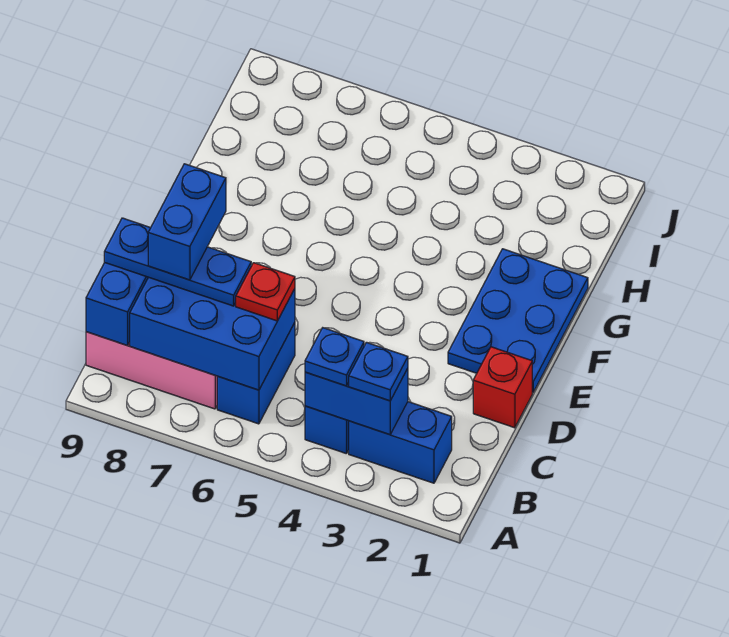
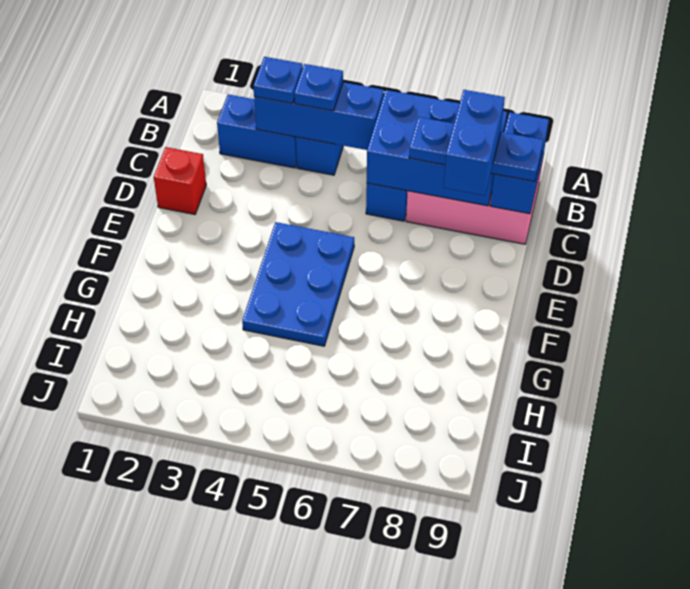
blue brick B3:B4 level 2 -> blue brick B3:B5 level 2
red plate C6 level 3 -> none
blue plate E1:G2 level 1 -> blue plate E4:G5 level 1

